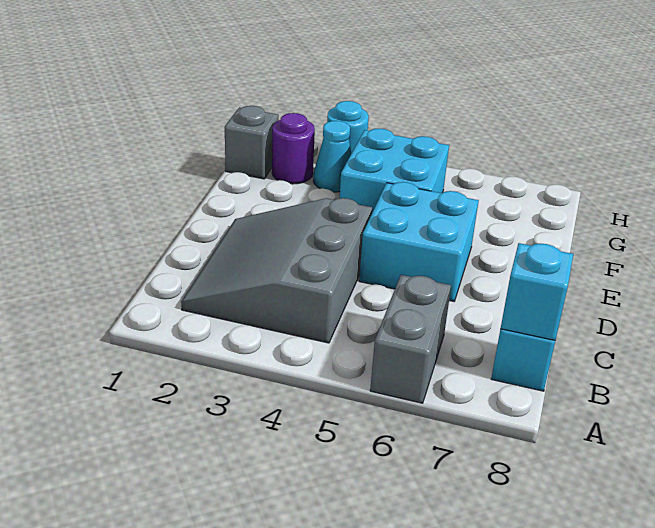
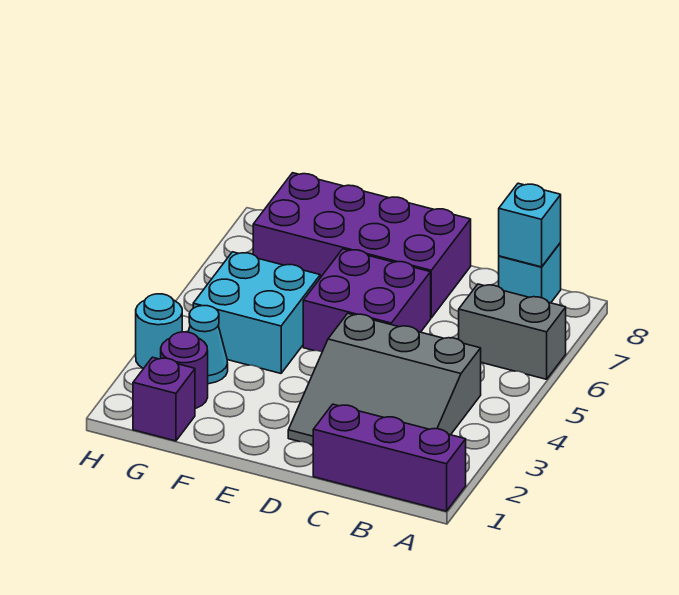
none -> purple brick A1:C1 level 1
cyan brick D5:E6 level 1 -> purple brick D5:E6 level 1
none -> purple brick D7:G8 level 1
grey brick G1 level 1 -> purple brick G1 level 1

